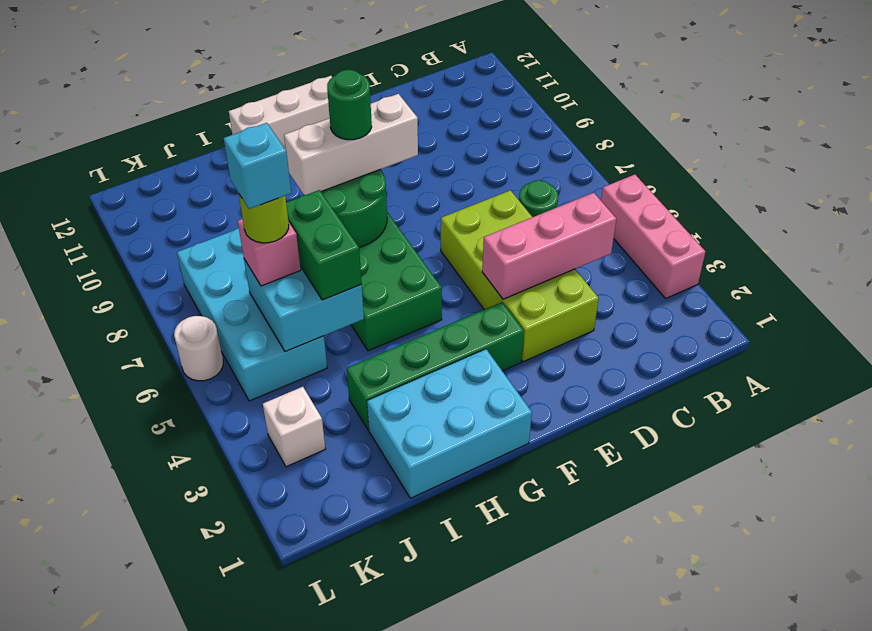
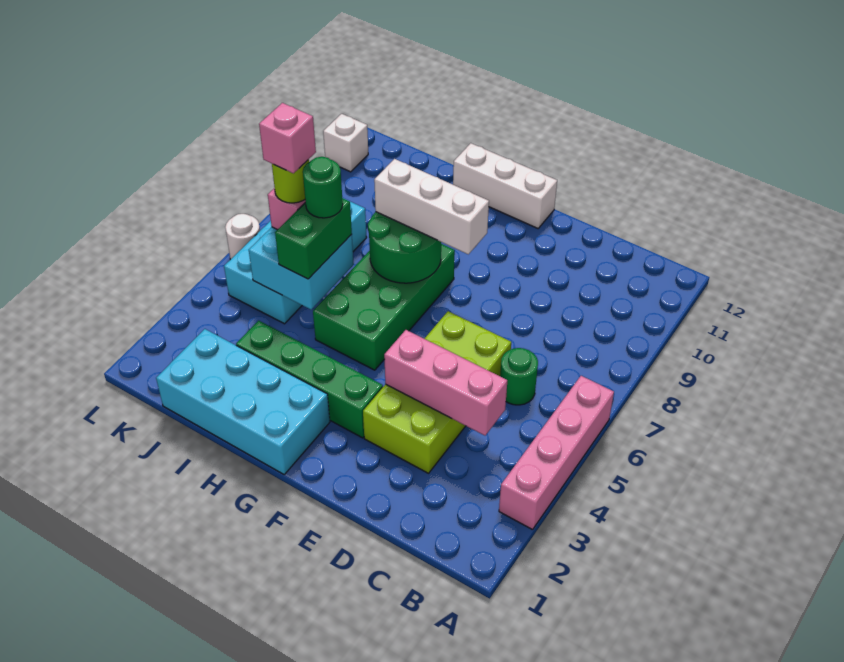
pink brick A3:A5 level 1 -> pink brick A3:A6 level 1
cyan brick G1:I2 level 1 -> cyan brick G1:J2 level 1
green round brick G8 level 4 -> green round brick I6 level 4
cyan brick J6 level 5 -> pink brick J6 level 5
white brick K3 level 1 -> white brick L11 level 1

